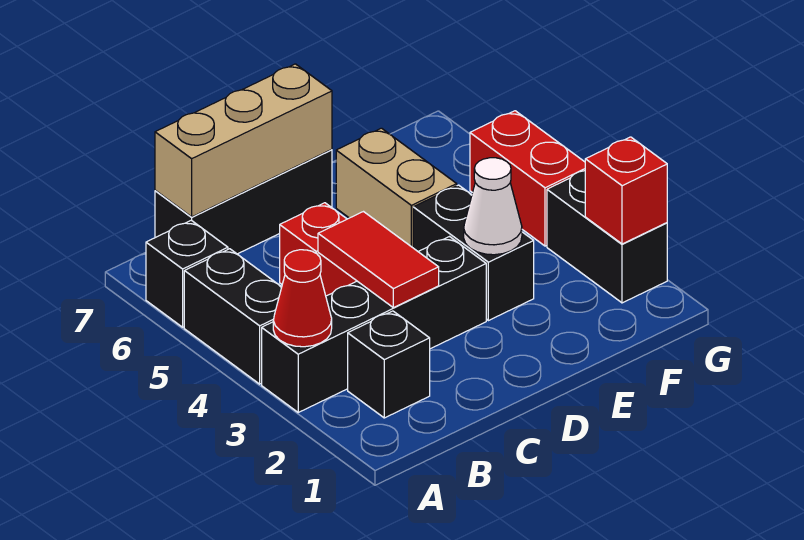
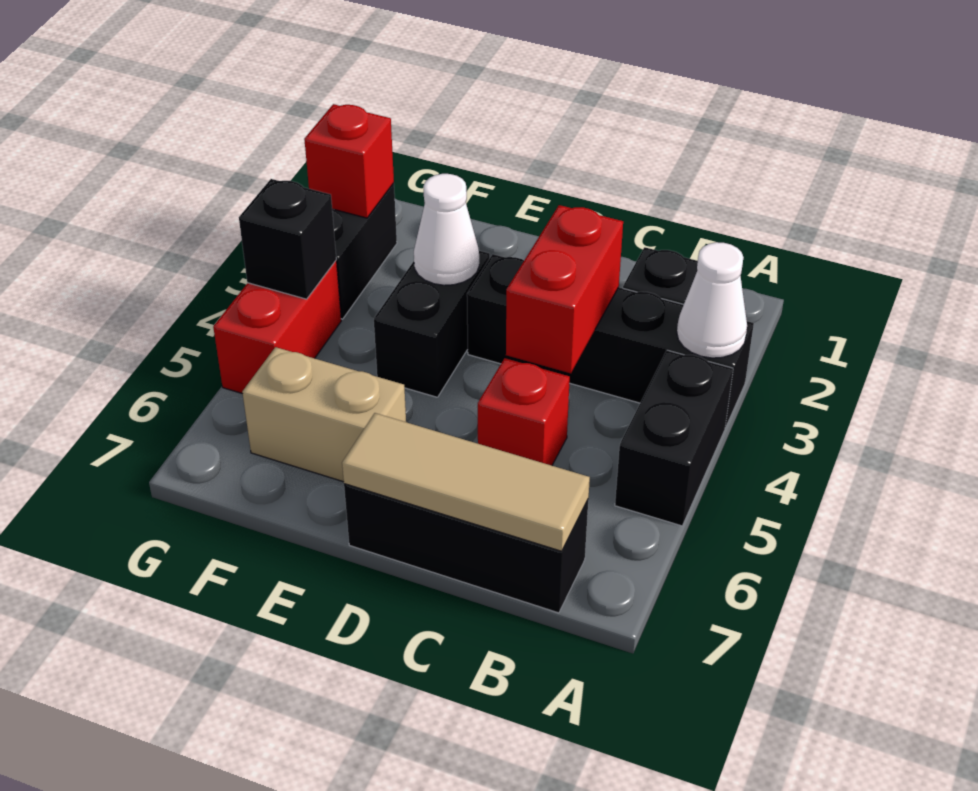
red cone A3 level 2 -> white cone A3 level 2
black brick A6 level 1 -> black brick G4 level 2
tan brick B7:D7 level 2 -> tan tile B7:D7 level 2
red tile C3:C4 level 2 -> red brick C3:C4 level 2
tan brick E5:E6 level 1 -> tan brick E6:F6 level 1

